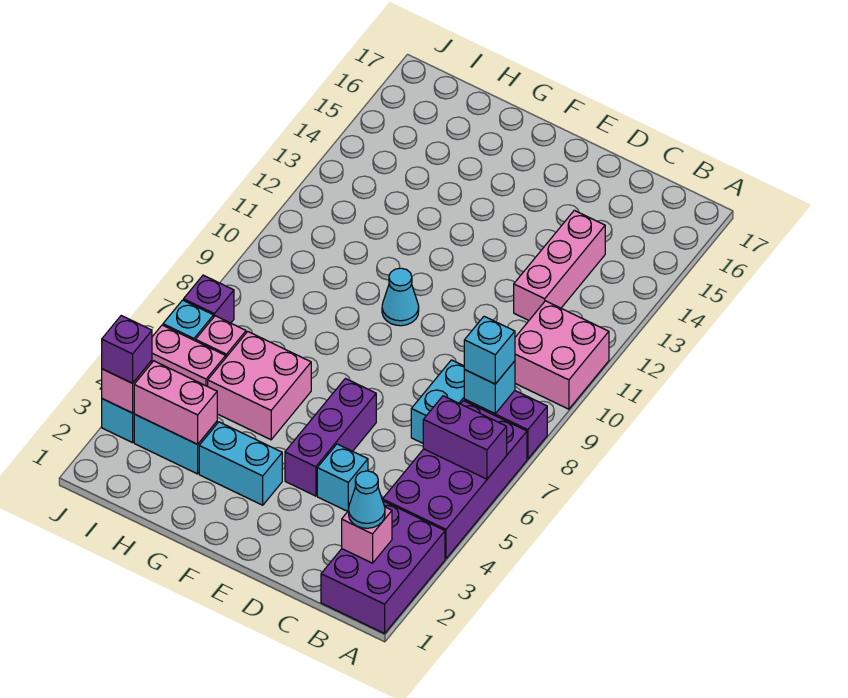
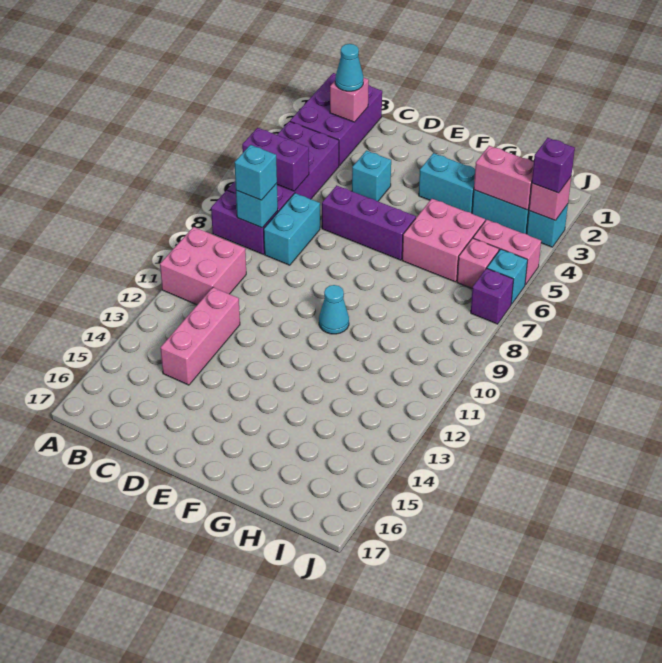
purple brick E4:E6 level 1 -> purple brick D6:F6 level 1

